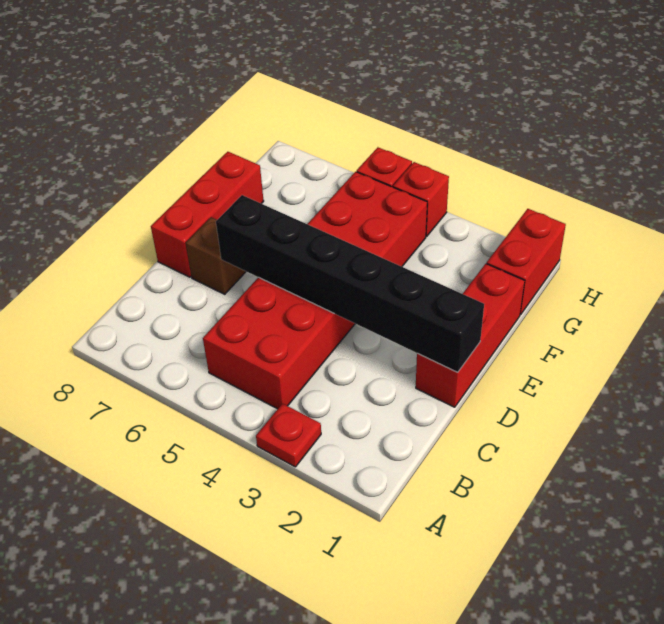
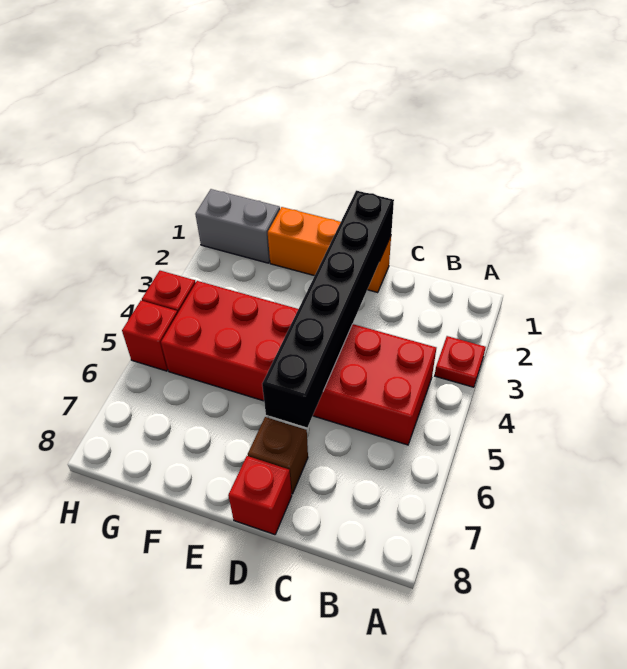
red brick D1:F1 level 1 -> orange brick D1:F1 level 1
red brick D8:F8 level 1 -> red brick D8 level 1
red brick G1:H1 level 1 -> grey brick G1:H1 level 1

